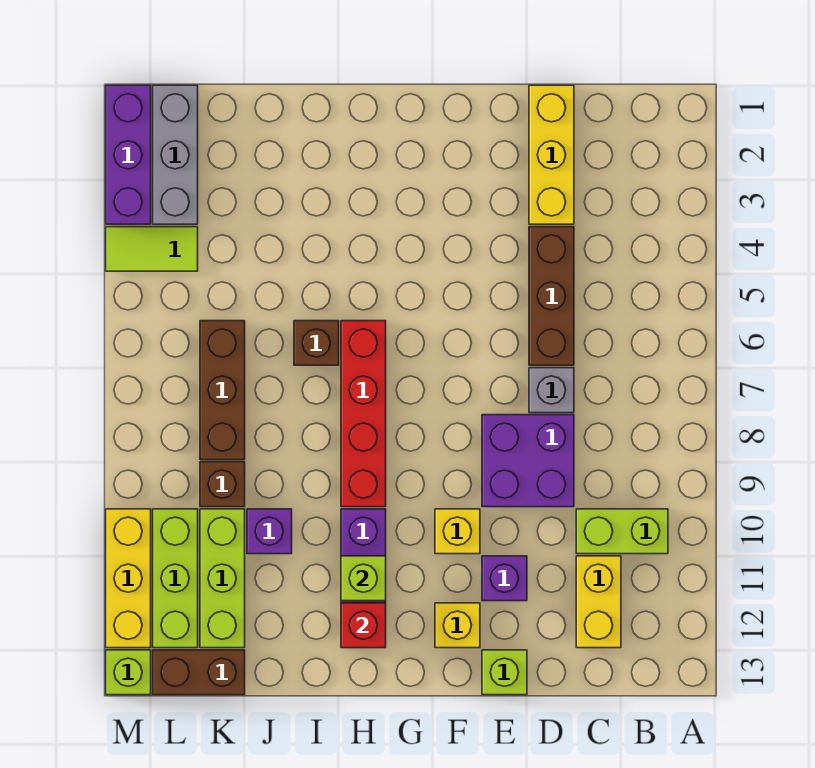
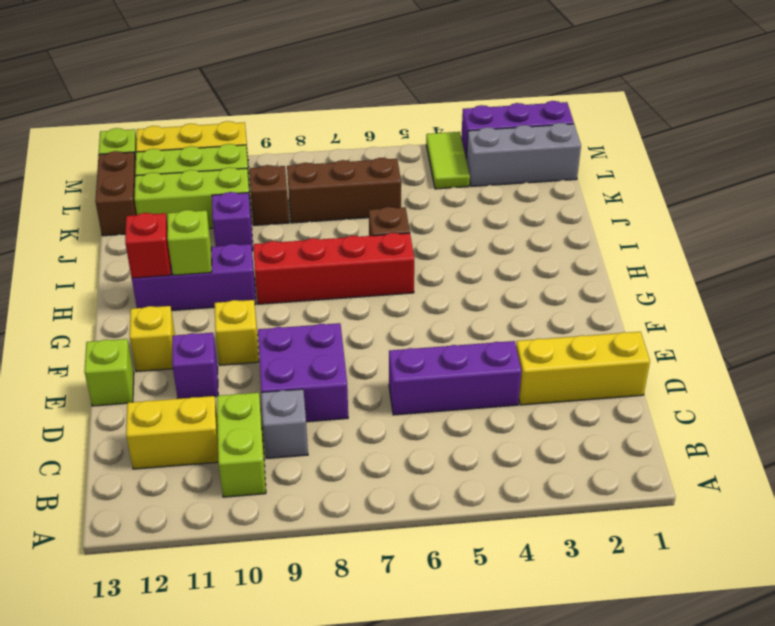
brown brick D4:D6 level 1 -> purple brick D4:D6 level 1
grey brick D7 level 1 -> grey brick C9 level 1

